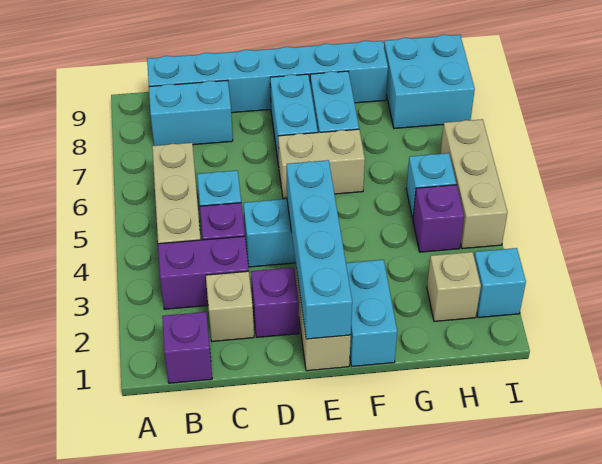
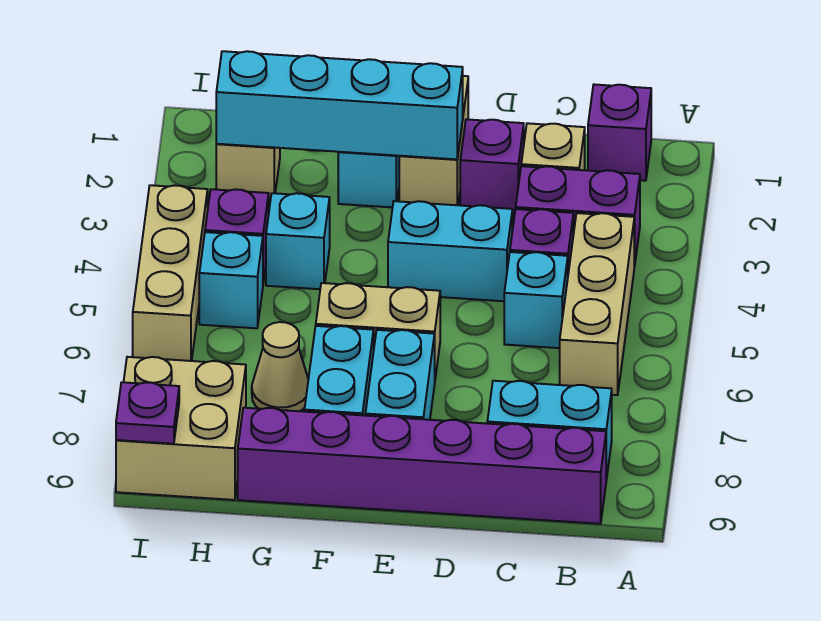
cyan brick B9:G9 level 1 -> purple brick B9:G9 level 1
cyan brick E1:E4 level 2 -> cyan brick E2:H2 level 2
none -> tan cone G7 level 1
cyan brick H8:I9 level 1 -> tan brick H8:I9 level 1
cyan brick I2 level 1 -> cyan brick G4 level 1
none -> purple plate I9 level 2

